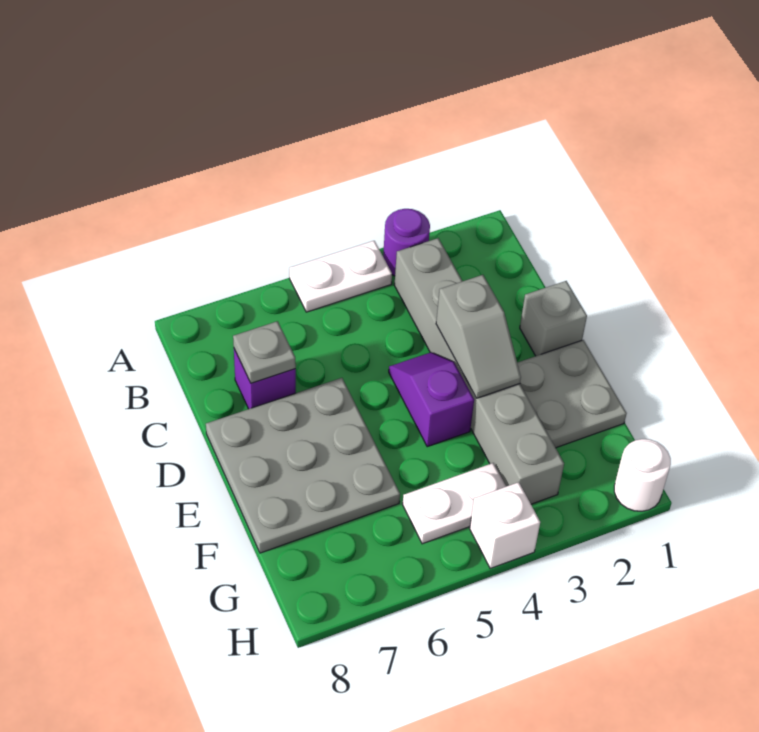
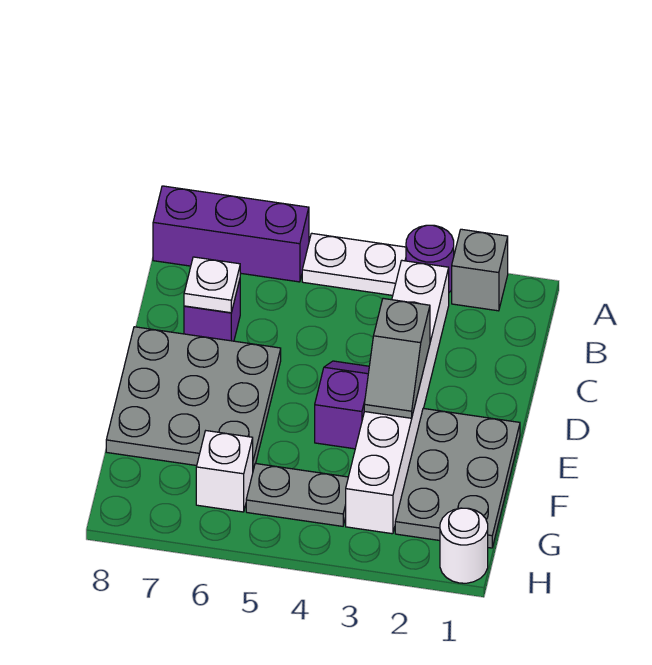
none -> purple brick A6:A8 level 1
grey brick B3:G3 level 1 -> white brick B3:G3 level 1
grey plate C7 level 2 -> white plate C7 level 2
grey brick D1 level 1 -> grey brick A2 level 1
grey plate E1:F2 level 1 -> grey plate E1:G2 level 1
white plate G4:G5 level 1 -> grey plate G4:G5 level 1
white brick H4 level 1 -> white brick G6 level 1

